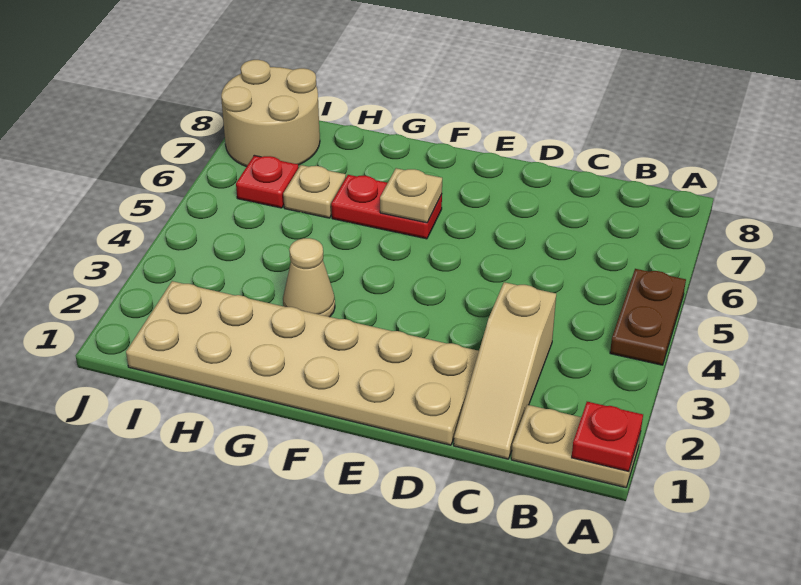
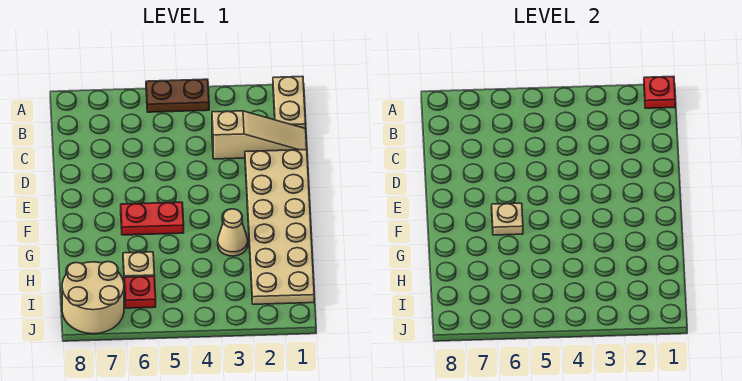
red plate F6:G6 level 1 -> red plate F5:F6 level 1

